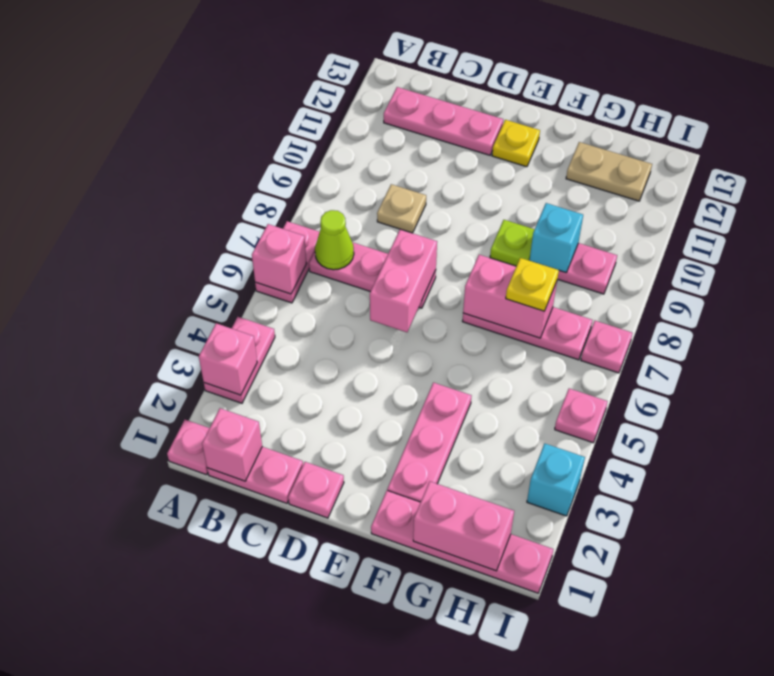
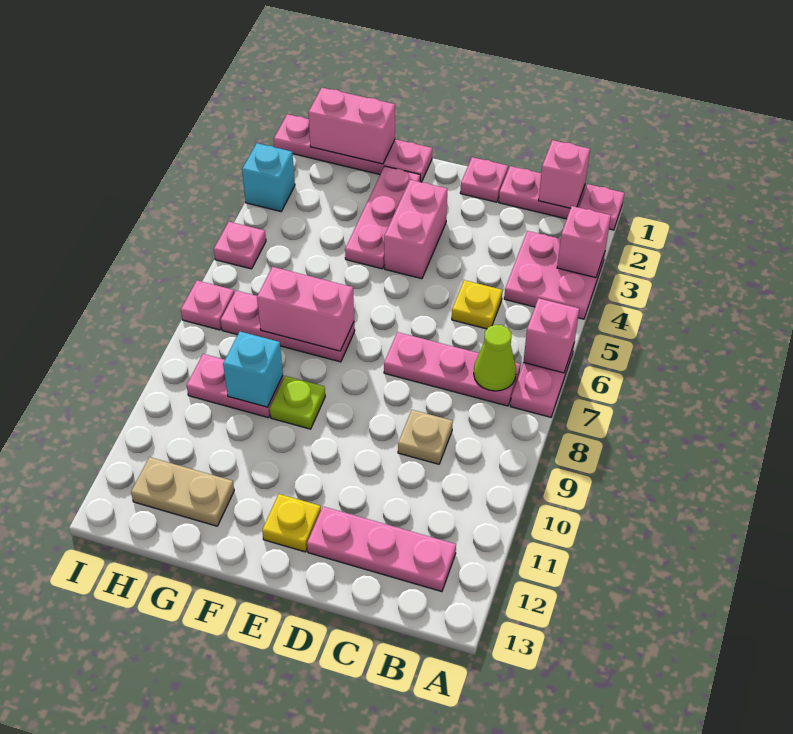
pink plate A3:A4 level 1 -> pink plate A3:B4 level 1
pink brick D6:D7 level 2 -> pink brick E3:E4 level 1
yellow plate G7 level 3 -> yellow plate C5 level 1

